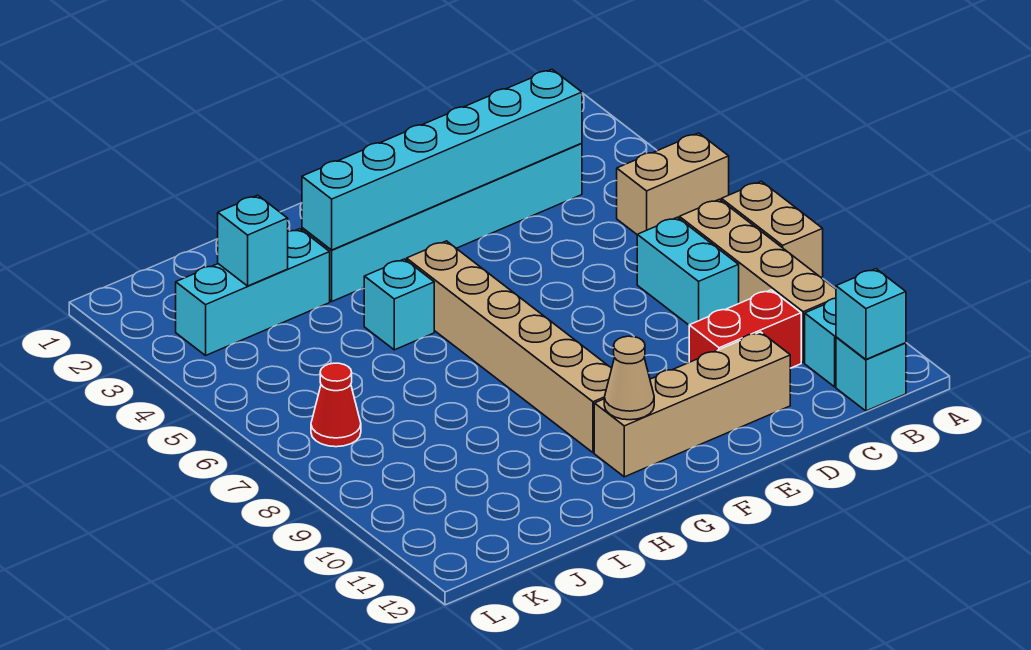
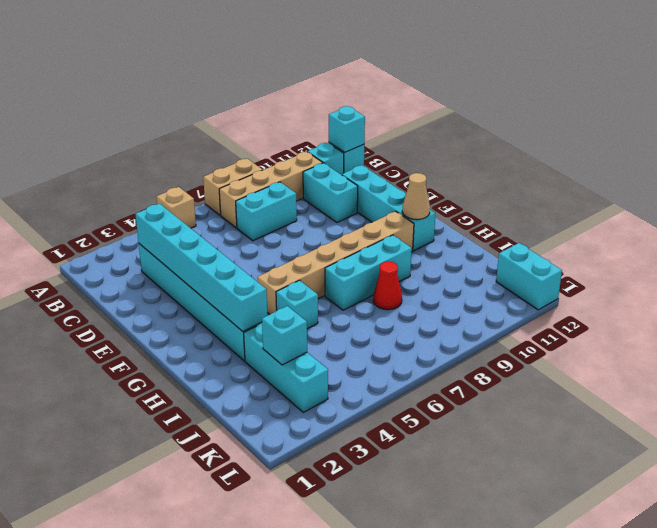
tan brick A5:B5 level 1 -> tan brick A5 level 1
red brick C10:D10 level 1 -> cyan brick C10:D10 level 1
tan brick D11:G11 level 1 -> cyan brick D11:G11 level 1
none -> cyan brick H7:H9 level 1
red cone K7 level 1 -> red cone I8 level 1
none -> cyan brick K12:L12 level 1

